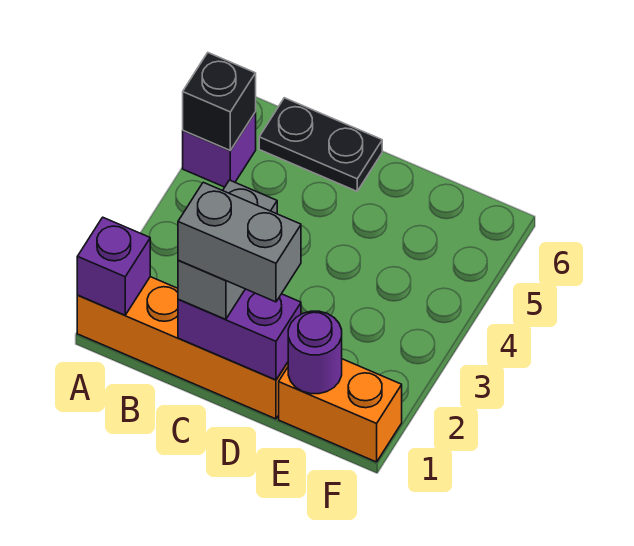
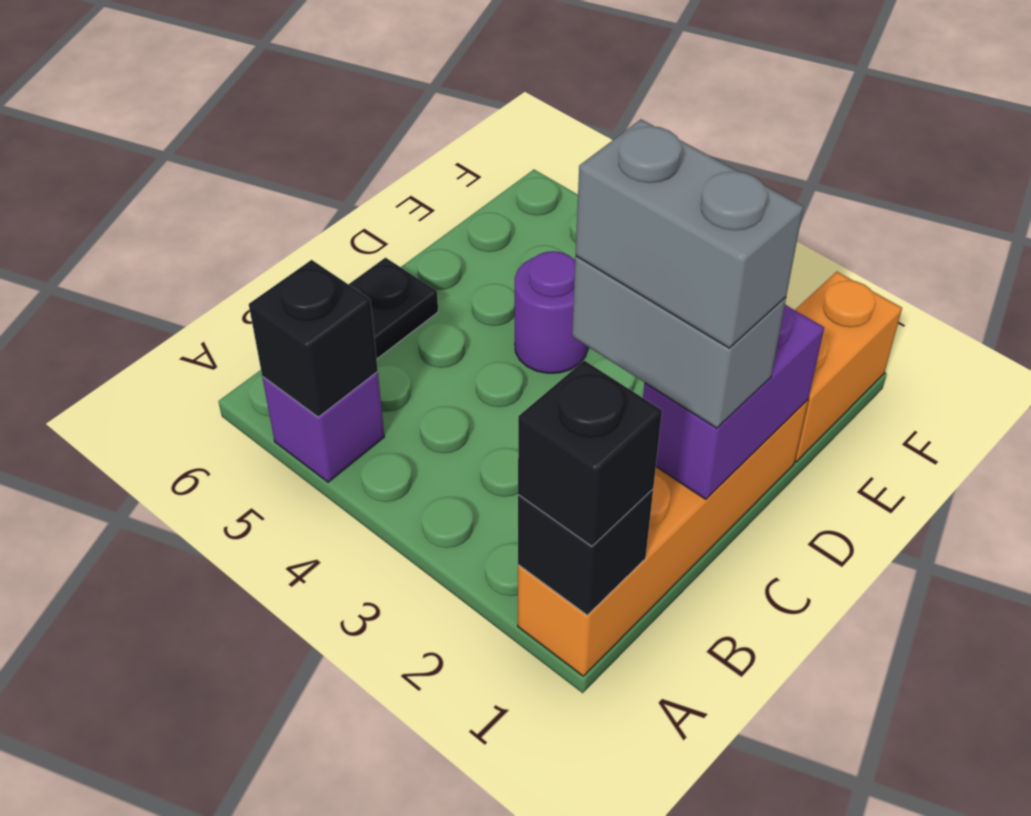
purple brick A1 level 2 -> black brick A1 level 2
none -> black brick A1 level 3
grey brick C1:D1 level 4 -> grey brick C1:C2 level 4
purple round brick E1 level 2 -> purple round brick D4 level 1

